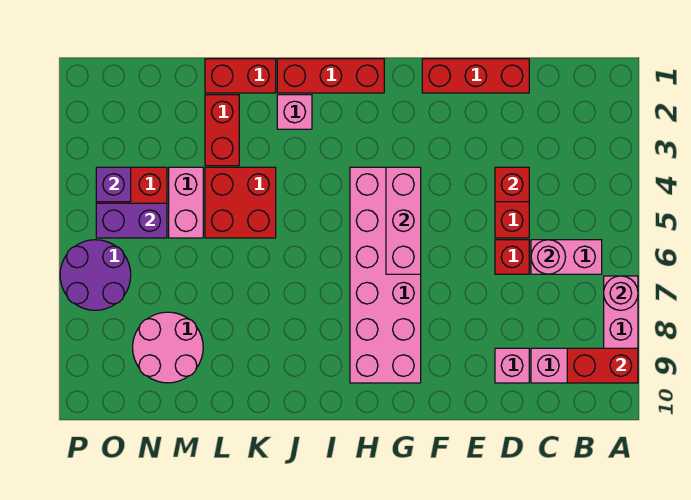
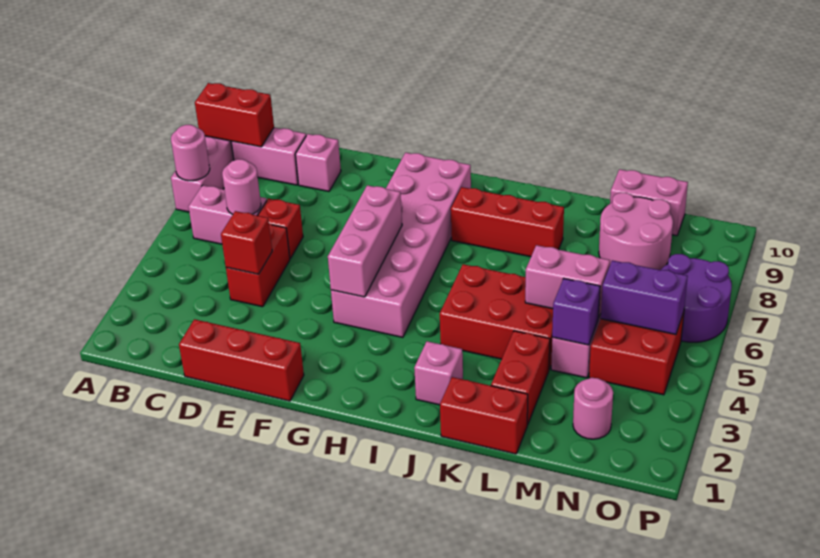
red brick H1:J1 level 1 -> red brick I8:K8 level 1
red brick K4:L5 level 1 -> red brick J4:L5 level 1
none -> pink brick L5:M5 level 2
none -> pink brick M10:N10 level 1
none -> pink round brick N2 level 1
purple brick O4 level 2 -> purple brick M4 level 2

